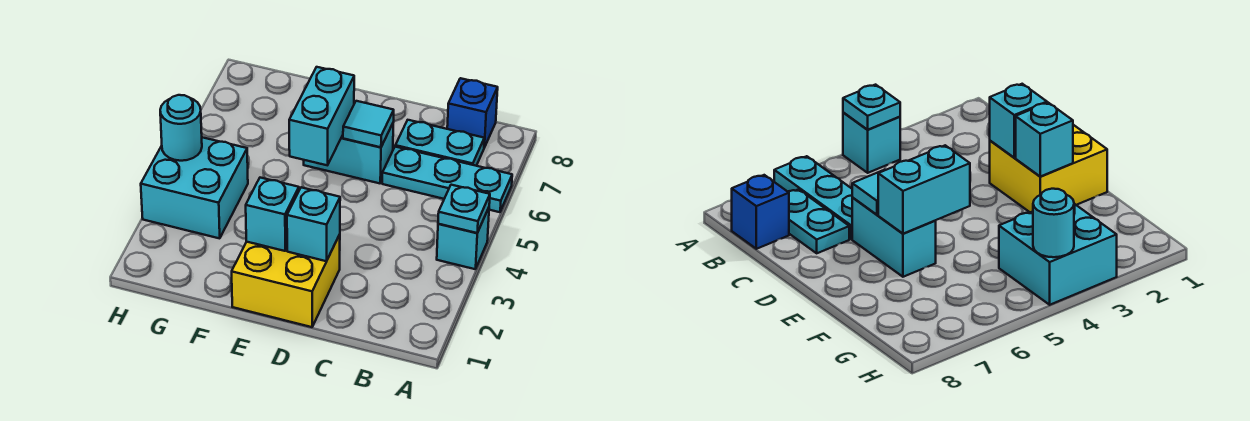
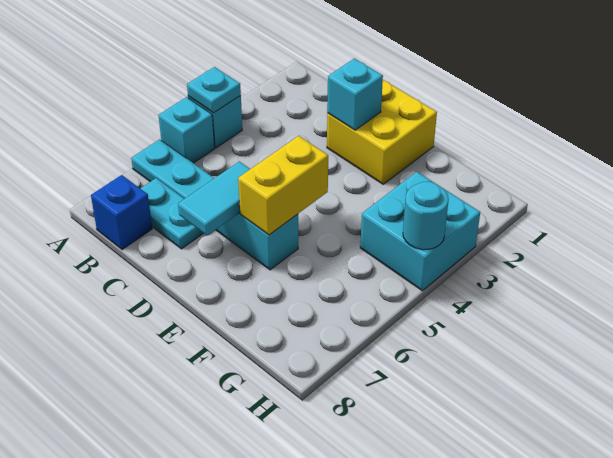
cyan tile D6 level 2 -> cyan tile D6:D7 level 2
cyan brick E2 level 2 -> cyan brick A5 level 1
cyan brick E5:E6 level 2 -> yellow brick E5:E6 level 2

